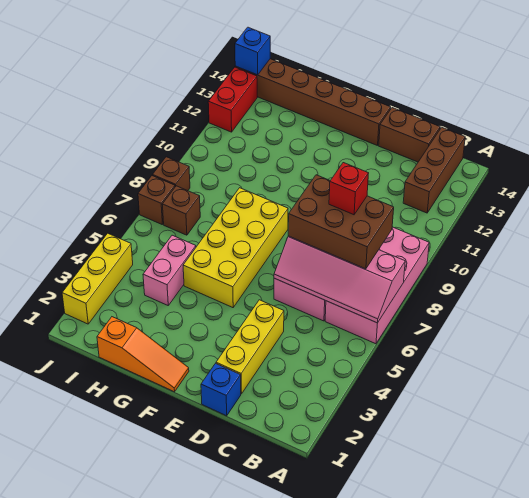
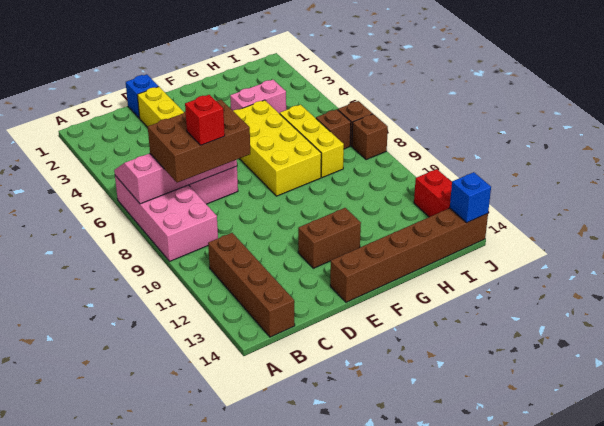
brown brick B12:B14 level 1 -> brown brick B11:B14 level 1
brown brick C14:D14 level 1 -> brown brick E12:F12 level 1
orange slope F1:H1 level 1 top H -> none
pink brick H4:H5 level 1 -> pink brick G4:H4 level 1
yellow brick J2:J4 level 1 -> yellow brick H6:H8 level 1

